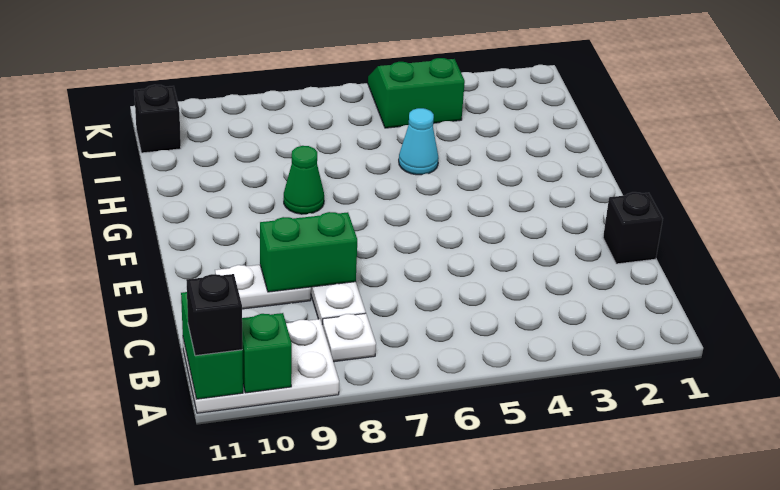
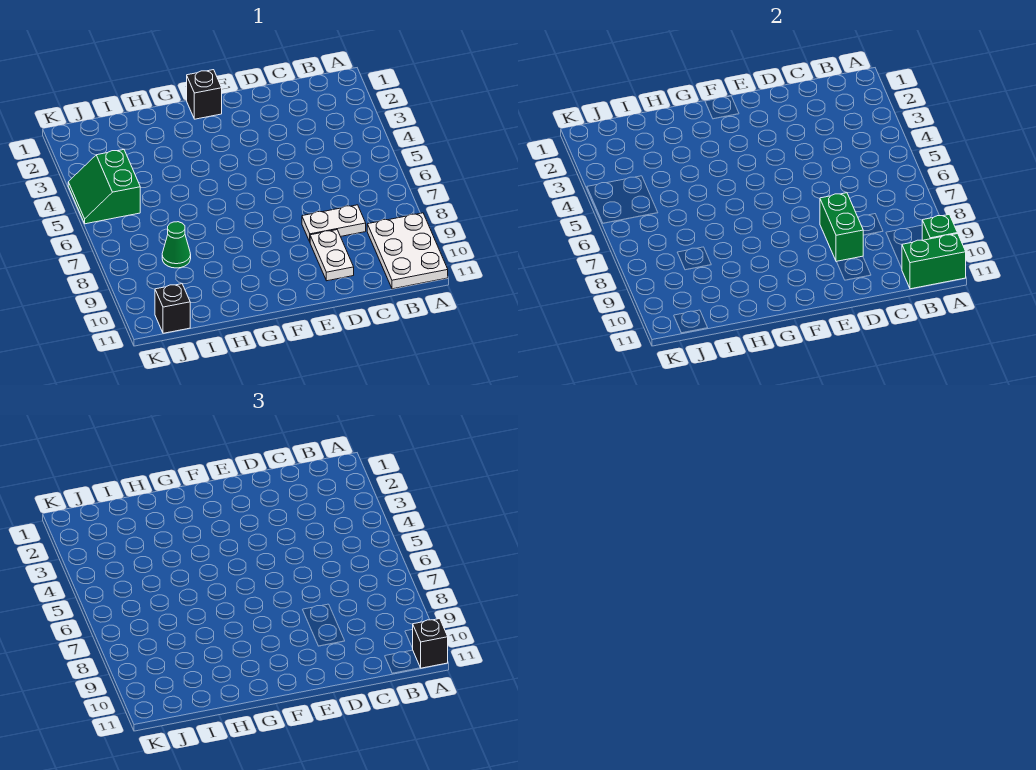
white plate B8 level 1 -> none
black brick D1 level 1 -> black brick F1 level 1
green cone G8 level 1 -> green cone I8 level 1
cyan cone H5 level 1 -> none

